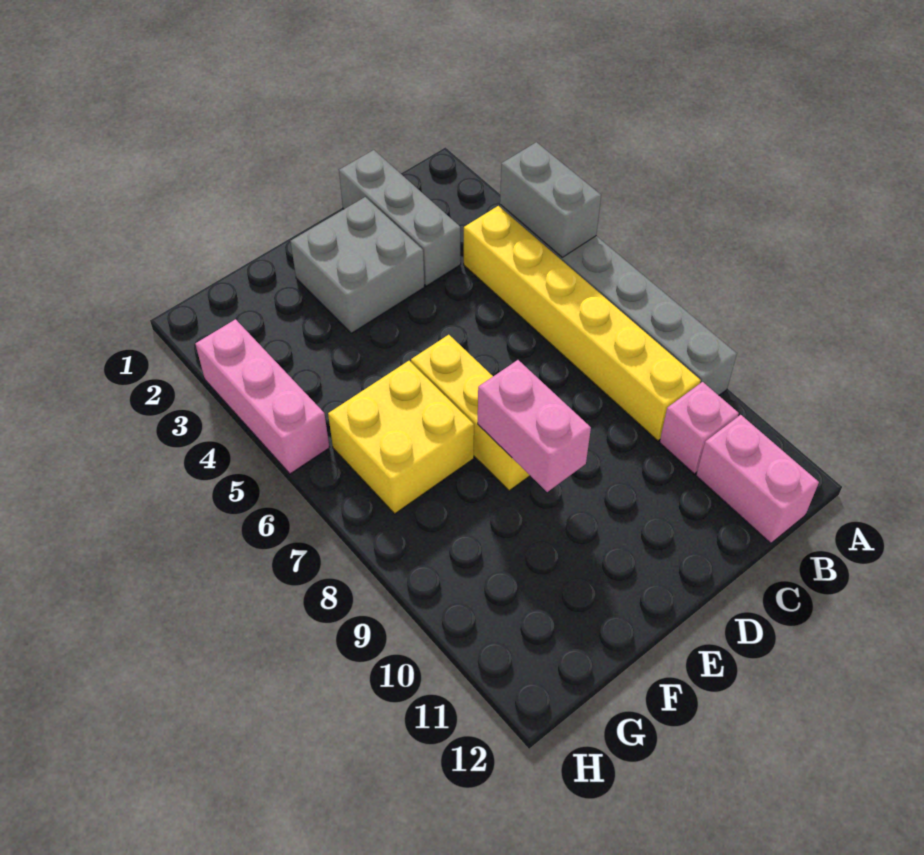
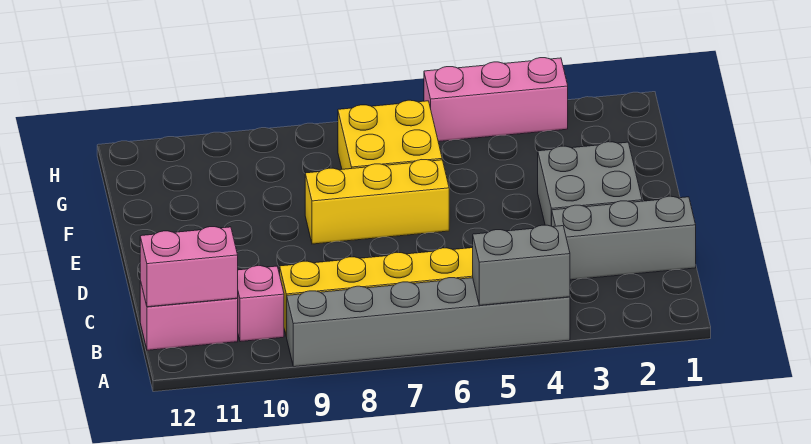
pink brick E8:E9 level 2 -> pink brick B11:B12 level 2

